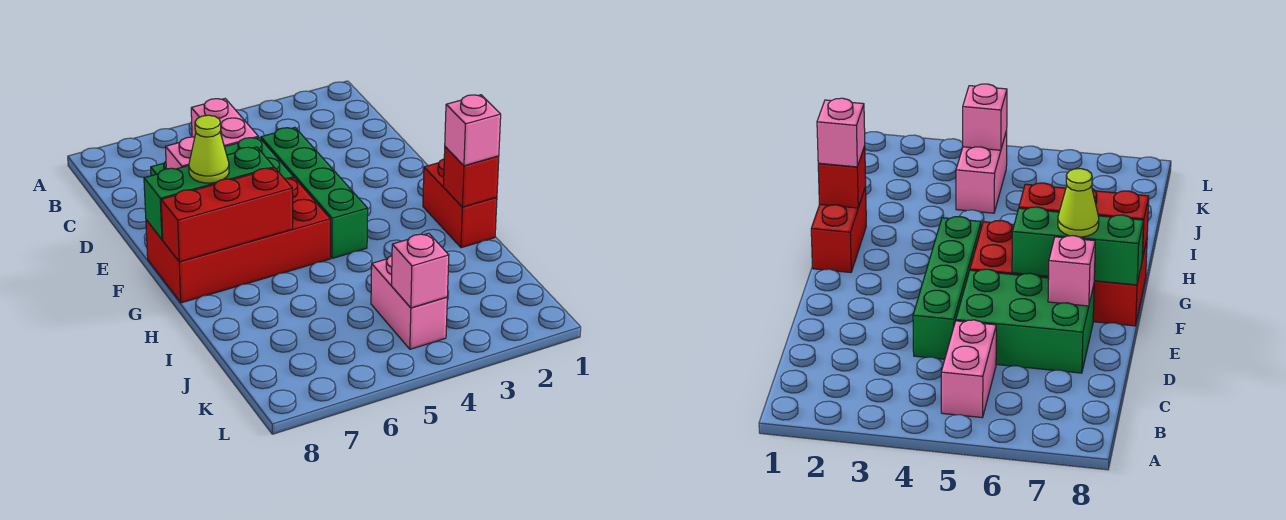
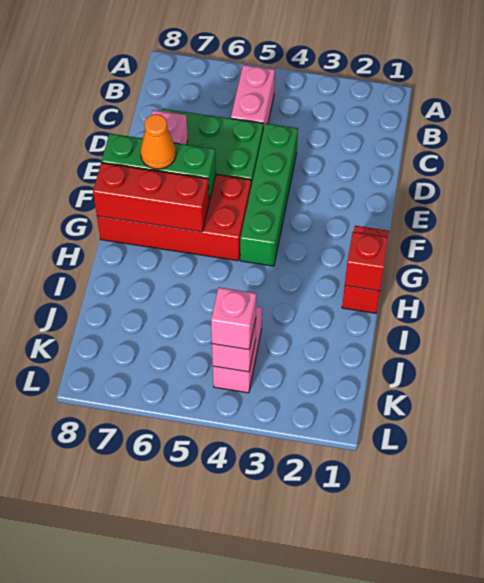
lime cone F7 level 3 -> orange cone F7 level 3
pink brick H1 level 3 -> pink brick K4 level 3

